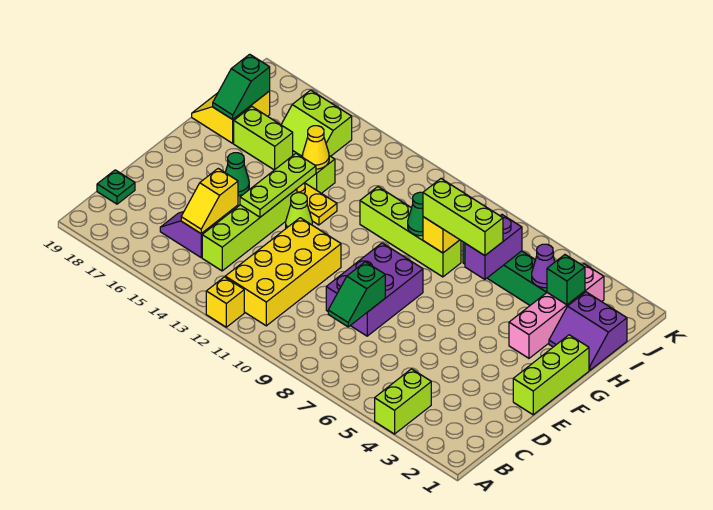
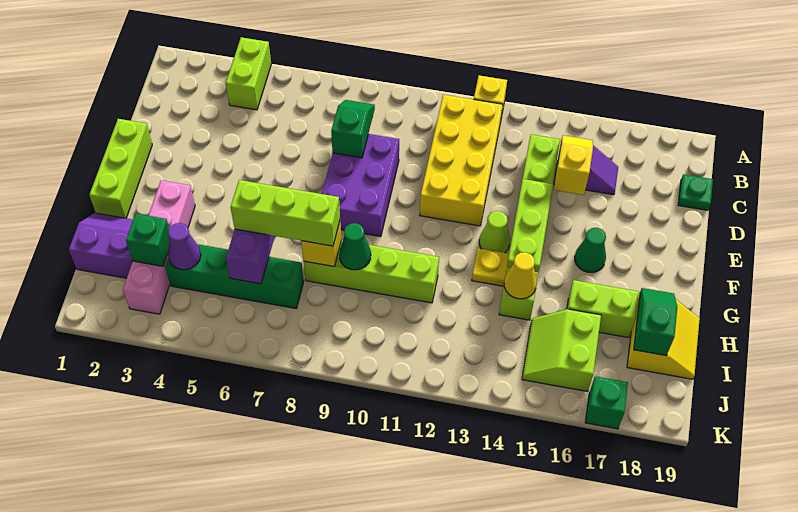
lime slope I15:J16 level 1 top J -> lime slope I15:J16 level 1 top 16
none -> green brick K17 level 1

